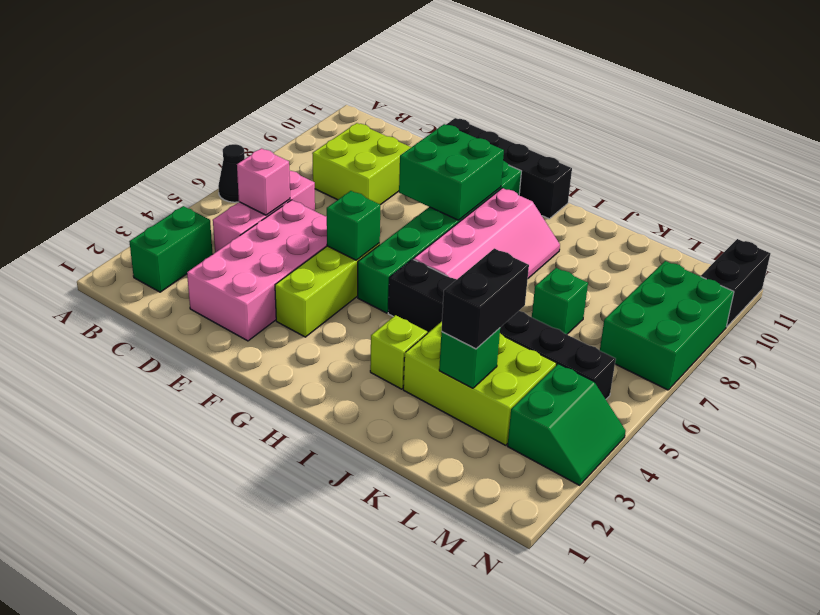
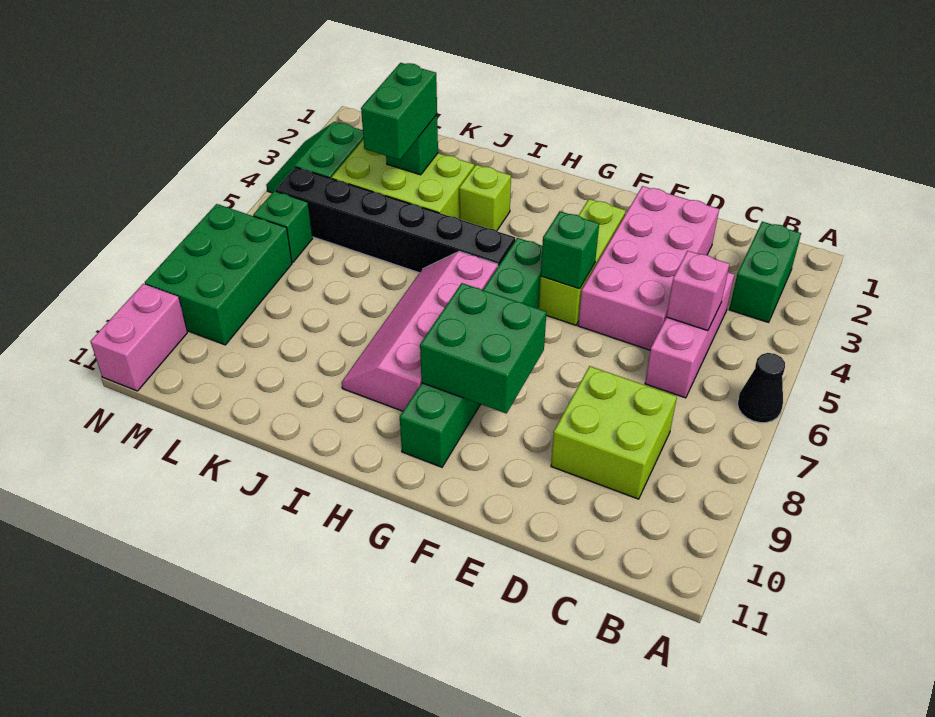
black brick E11:H11 level 1 -> none
black brick K3:K4 level 3 -> green brick K3:K4 level 3
green brick K7 level 1 -> green brick M6 level 1
black brick N10:N11 level 1 -> pink brick N10:N11 level 1

